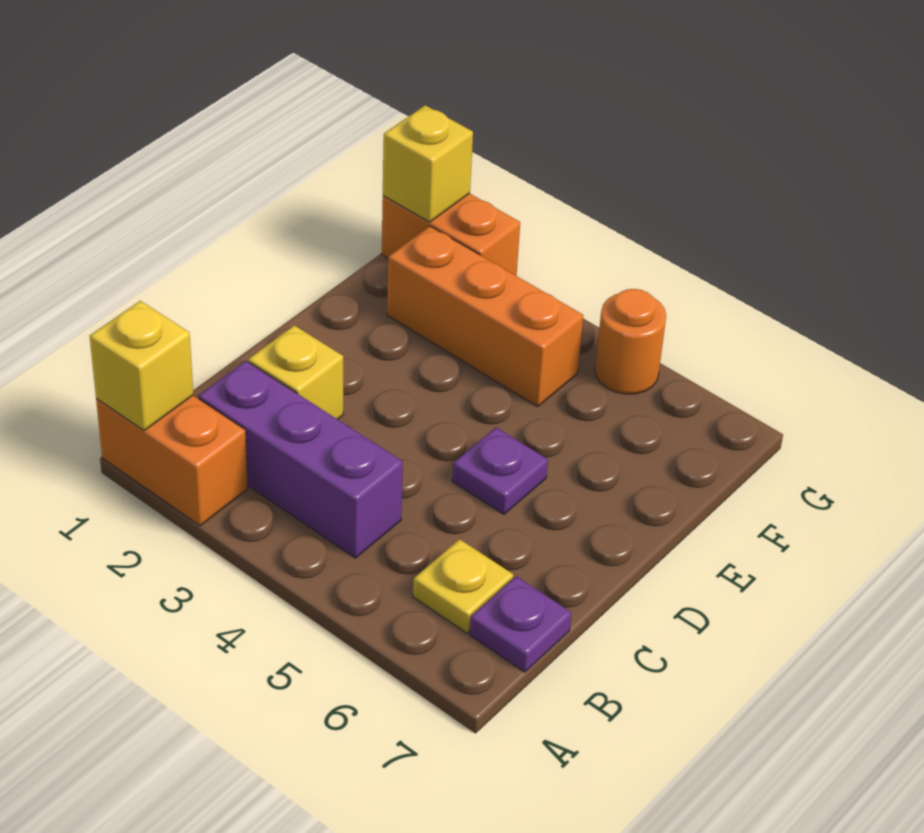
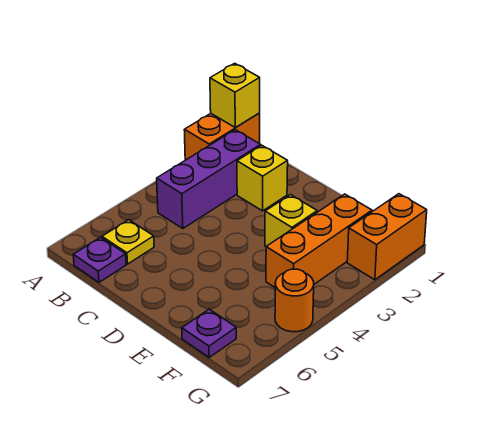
purple plate D5 level 1 -> purple plate F7 level 1
yellow brick G1 level 2 -> yellow brick E3 level 1

